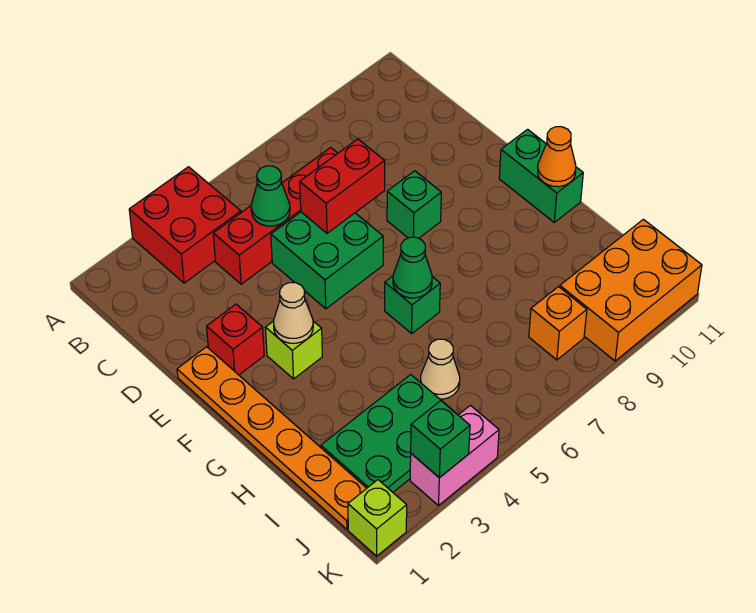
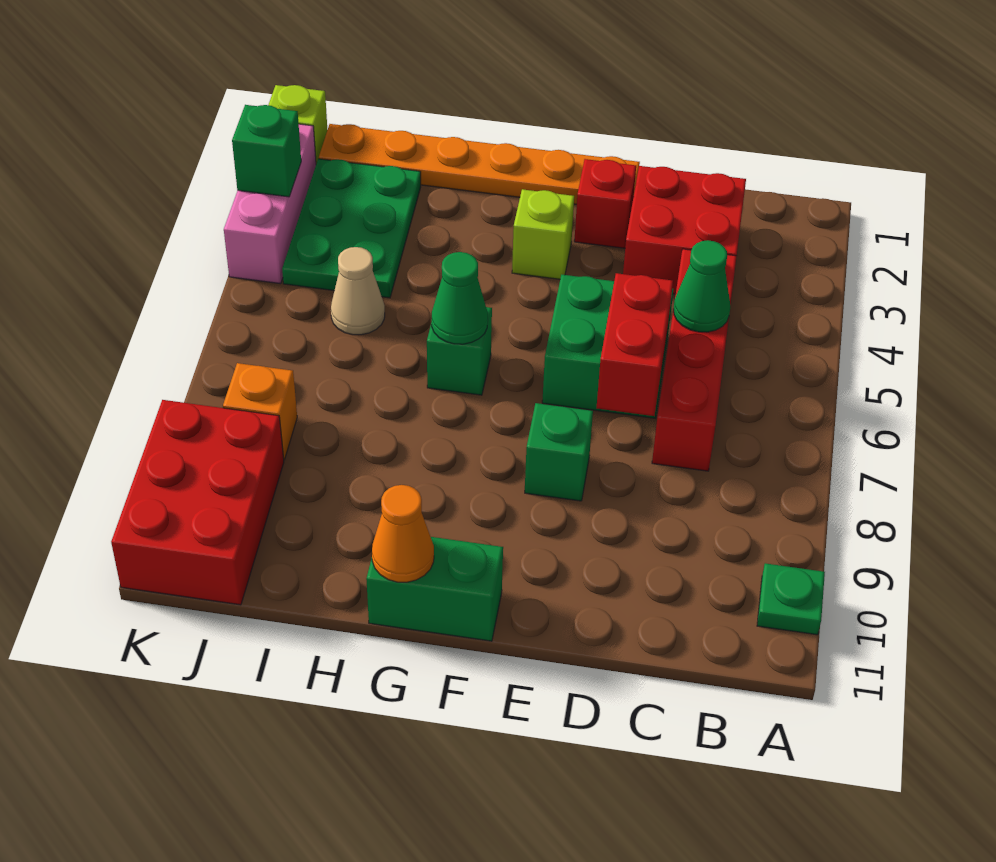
red brick A3:B4 level 1 -> red brick C2:D3 level 1
none -> green plate A10 level 1
tan cone F3 level 2 -> none
orange brick J9:K11 level 1 -> red brick J9:K11 level 1
pink brick K3:K4 level 1 -> pink brick K2:K4 level 1

